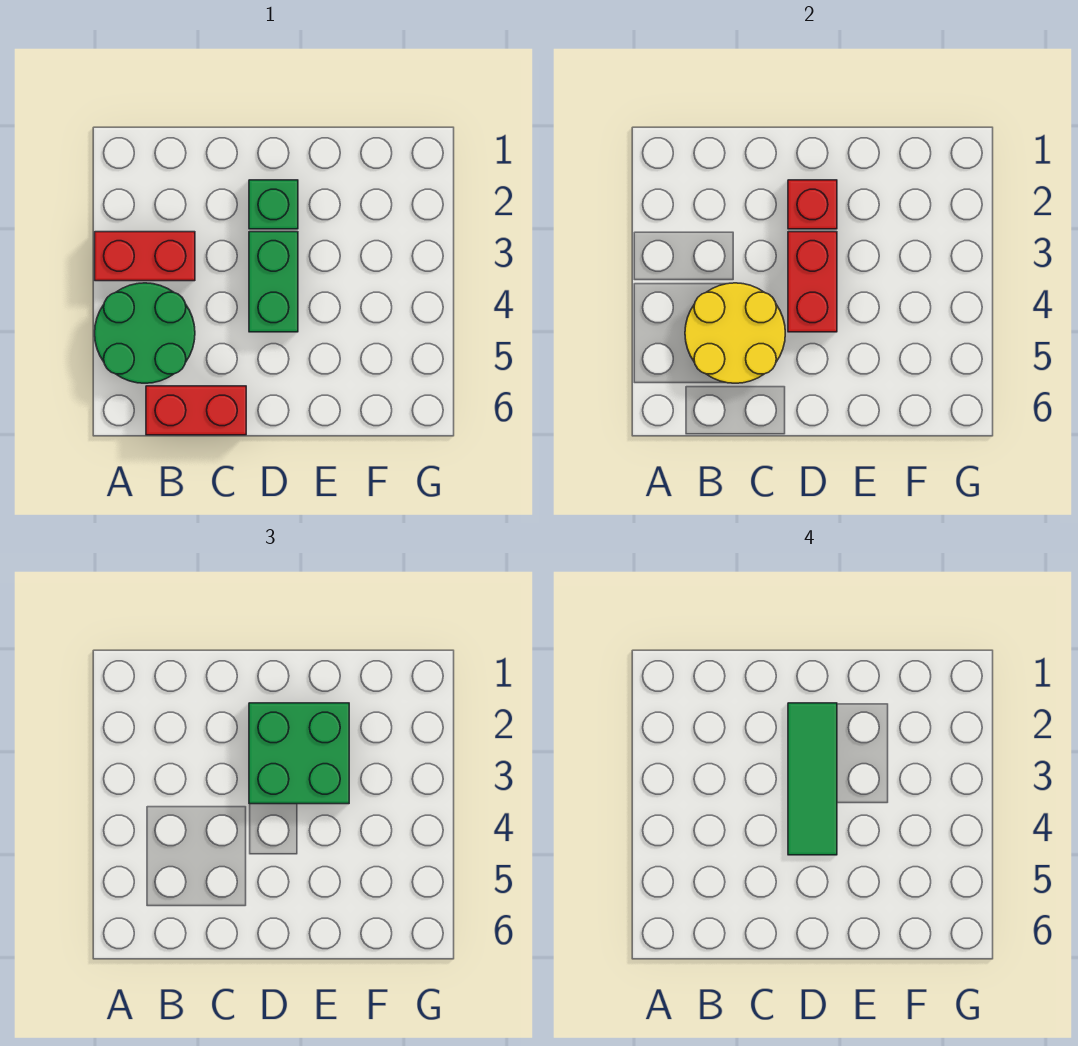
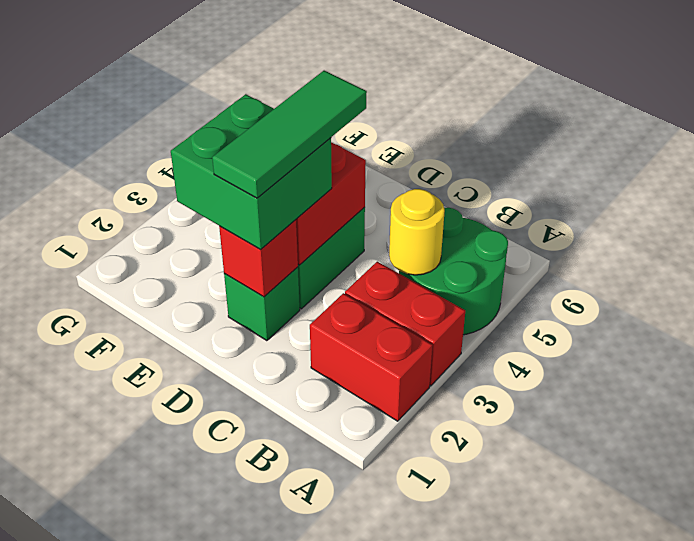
yellow round brick B4:C5 level 2 -> yellow round brick B4 level 2
red brick B6:C6 level 1 -> red brick A2:B2 level 1

